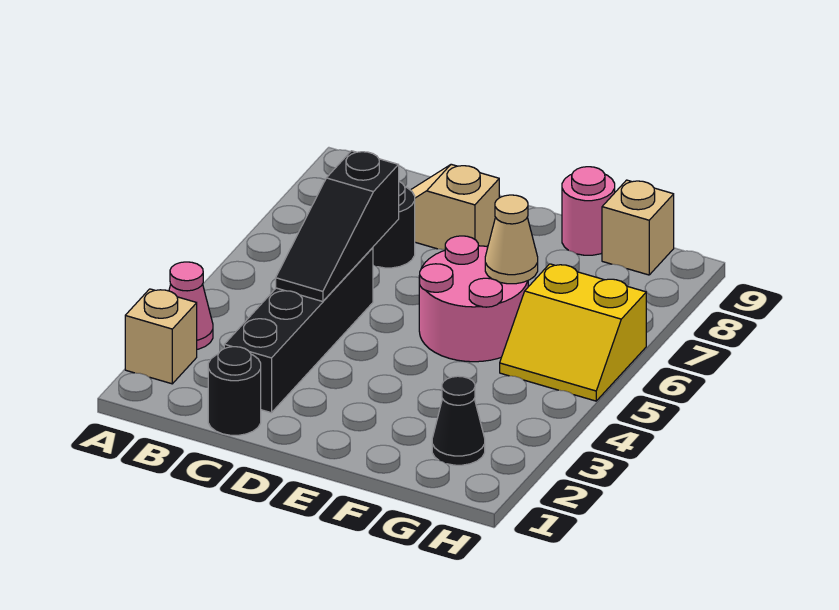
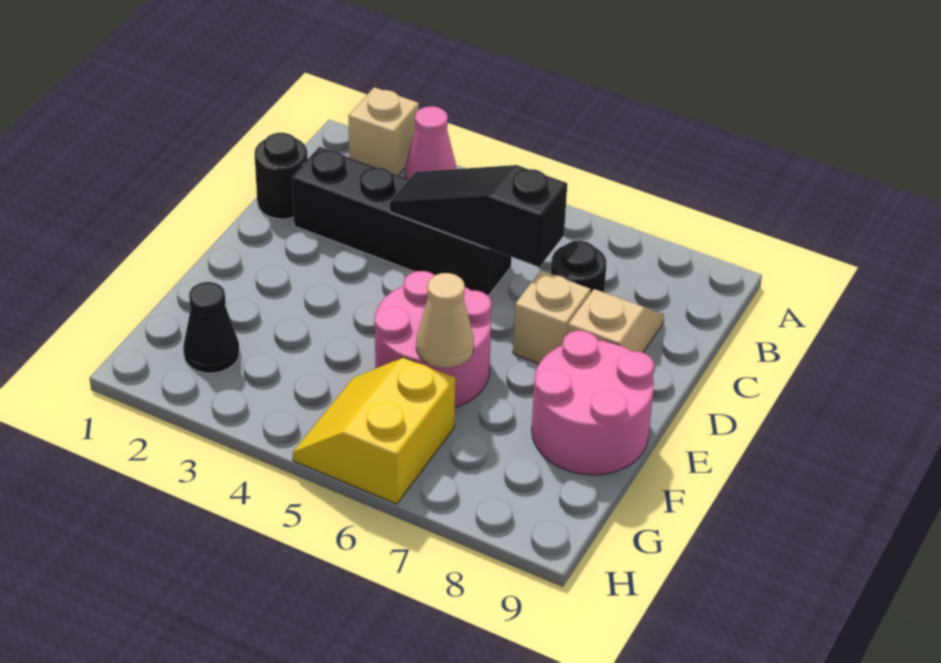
pink round brick F9 level 1 -> pink round brick E8:F9 level 1
tan brick G9 level 1 -> tan brick D7 level 1

